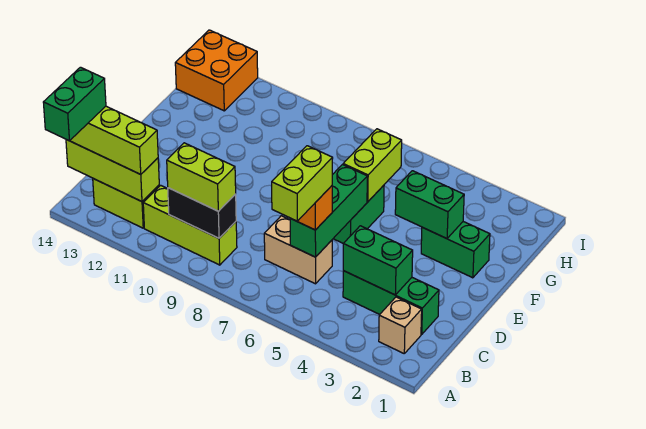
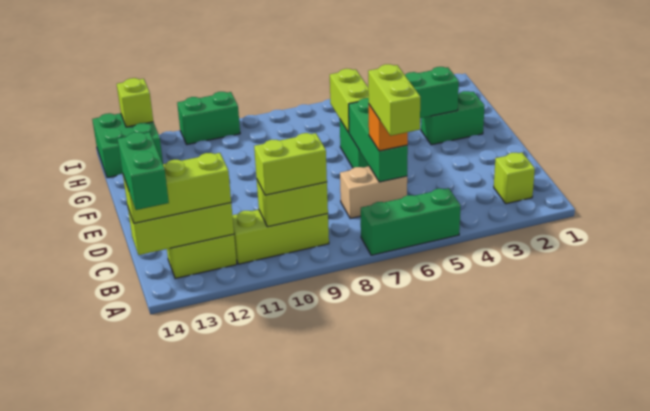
tan brick B2 level 1 -> lime brick B2 level 1
black brick B9:B10 level 2 -> lime brick B9:B10 level 2
green brick C2:C4 level 1 -> green brick A5:A7 level 1
green brick C3:C4 level 2 -> green brick I10:I11 level 1
orange brick H13:I14 level 1 -> green brick H13:I14 level 1
none -> lime brick I13 level 2

